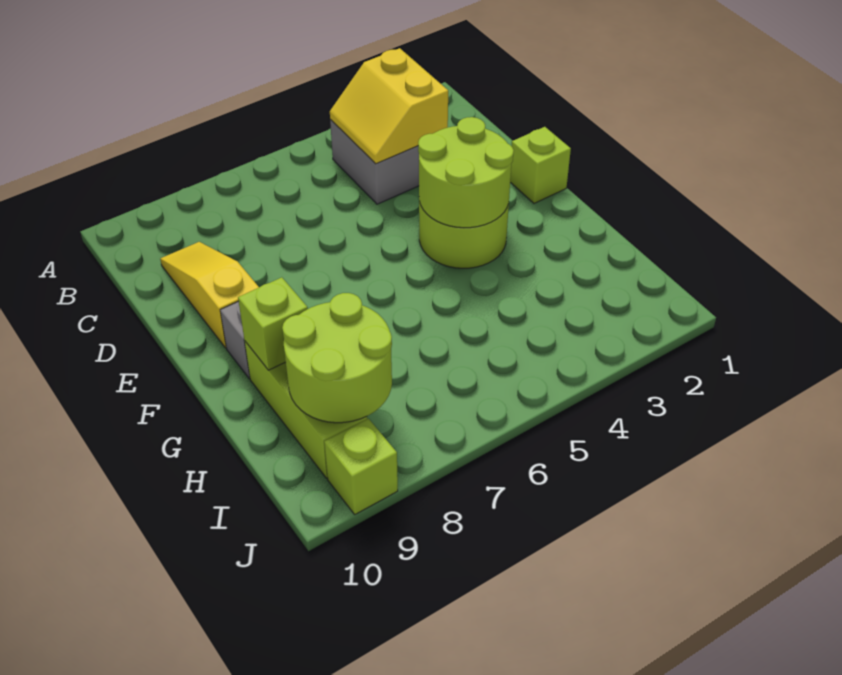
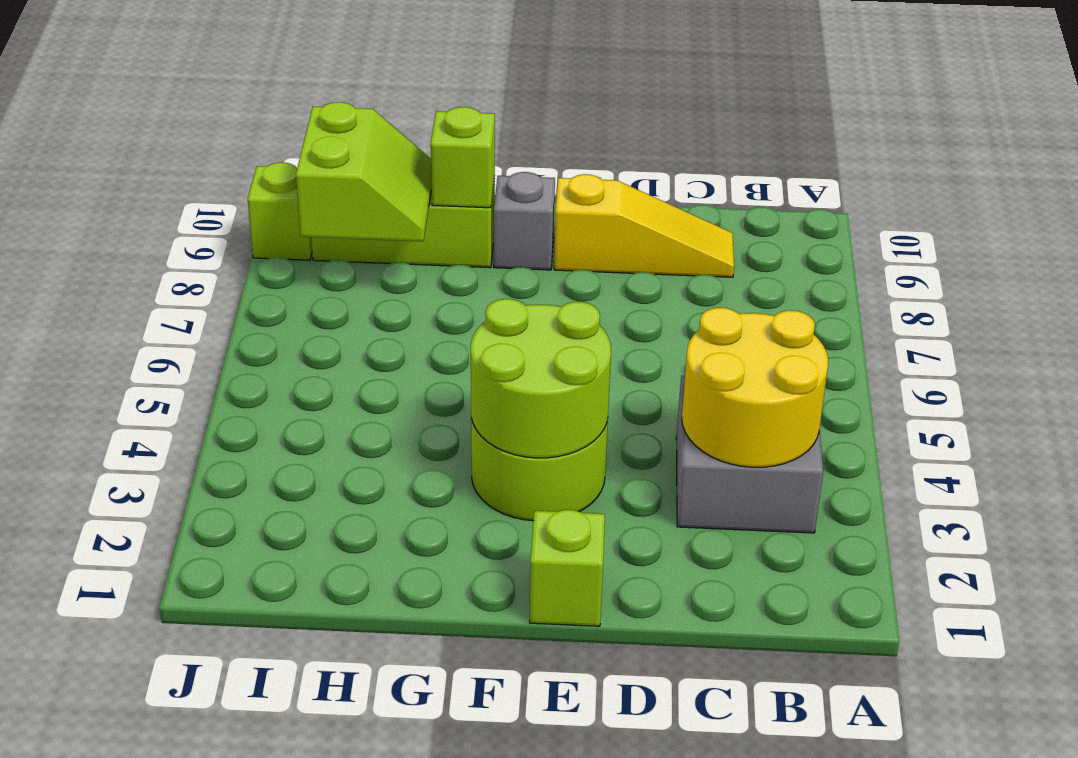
yellow slope B3:C4 level 2 top 3 -> yellow round brick B3:C4 level 2
lime round brick H8:I9 level 2 -> lime slope H8:I9 level 2 top I

